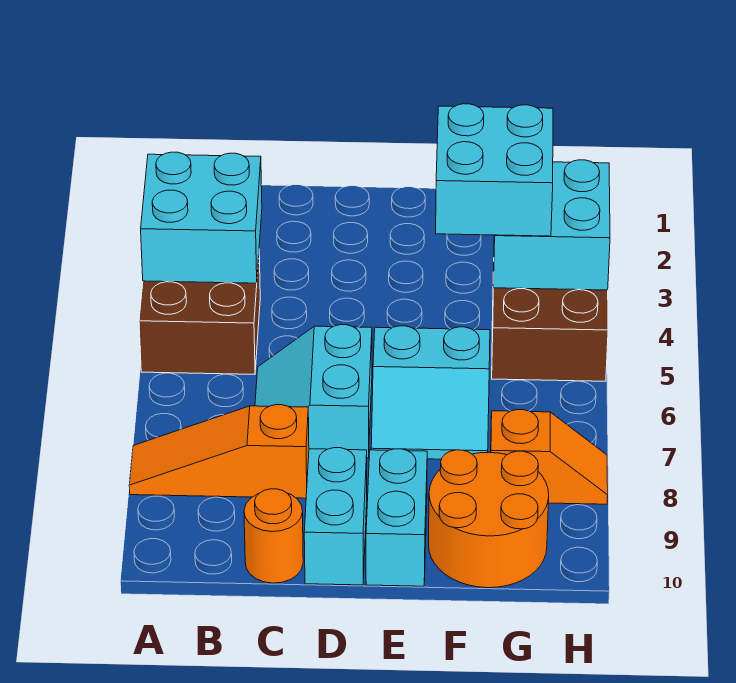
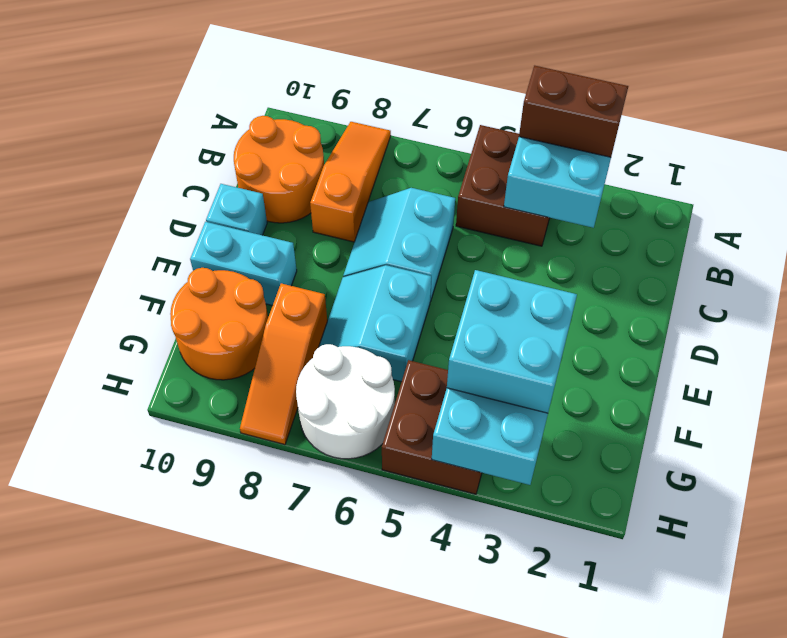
none -> brown brick A3:A4 level 3
cyan slope C6:D7 level 1 top D -> cyan slope C6:D7 level 1 top 6
orange round brick C10 level 1 -> orange round brick B9:C10 level 1
cyan brick D9:D10 level 1 -> cyan brick D10 level 1
none -> white round brick G6:H7 level 1
orange slope G8:H8 level 1 top G -> orange slope F8:H8 level 1 top F

